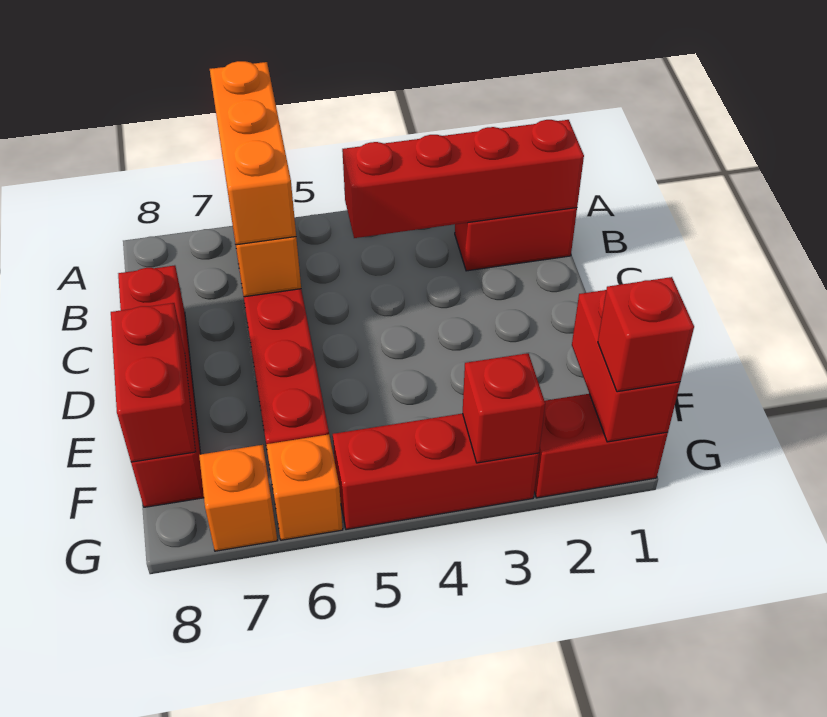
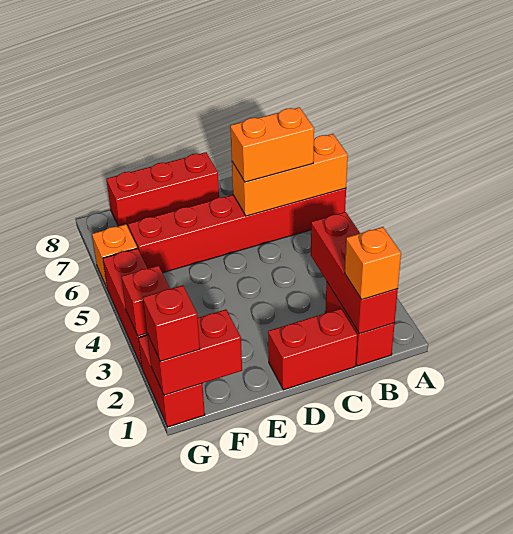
orange brick A6:C6 level 3 -> orange brick B6:C6 level 3
red brick B1:B4 level 2 -> red brick B1:B3 level 2
red brick C8:F8 level 1 -> red brick D8:F8 level 1
red brick E8:F8 level 2 -> red brick C1:D1 level 1
orange brick G7 level 1 -> orange brick B1 level 3

